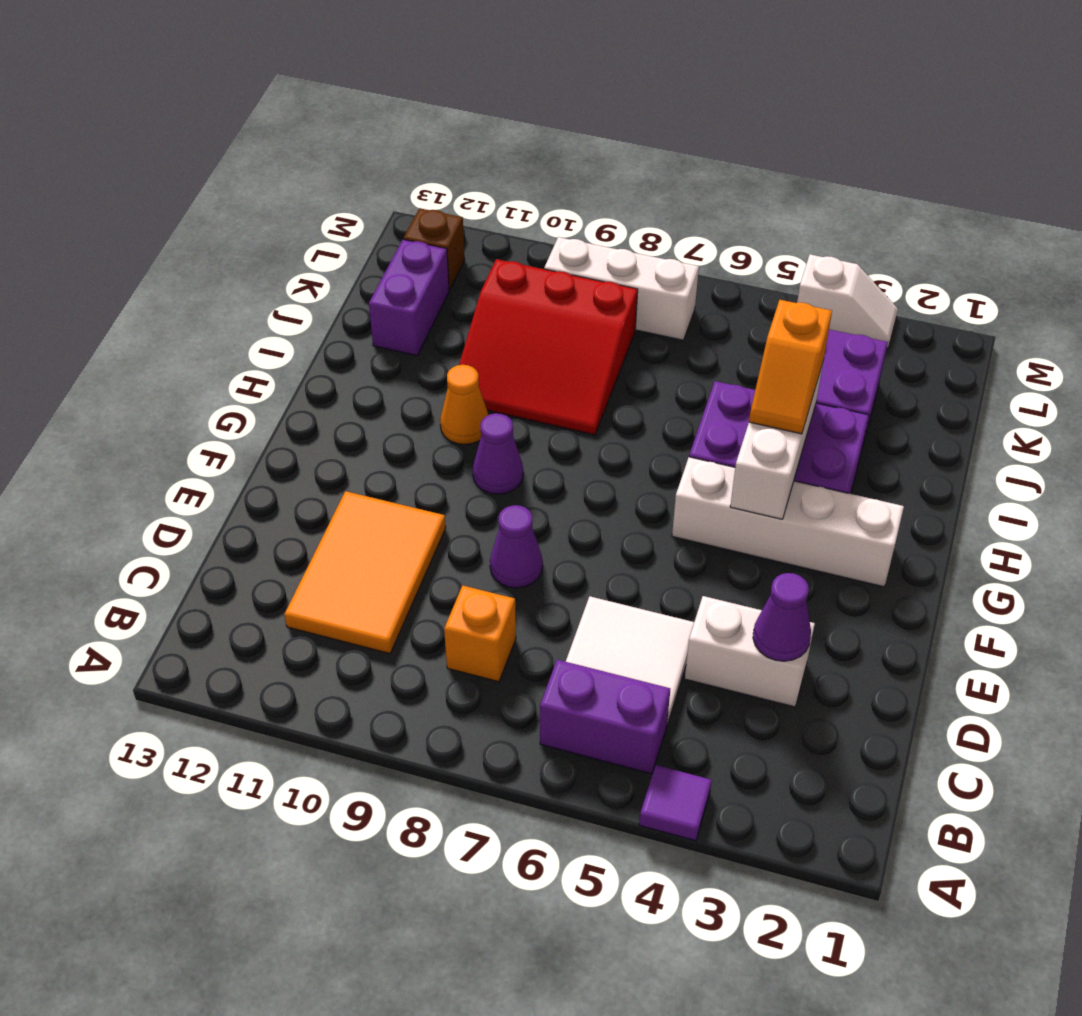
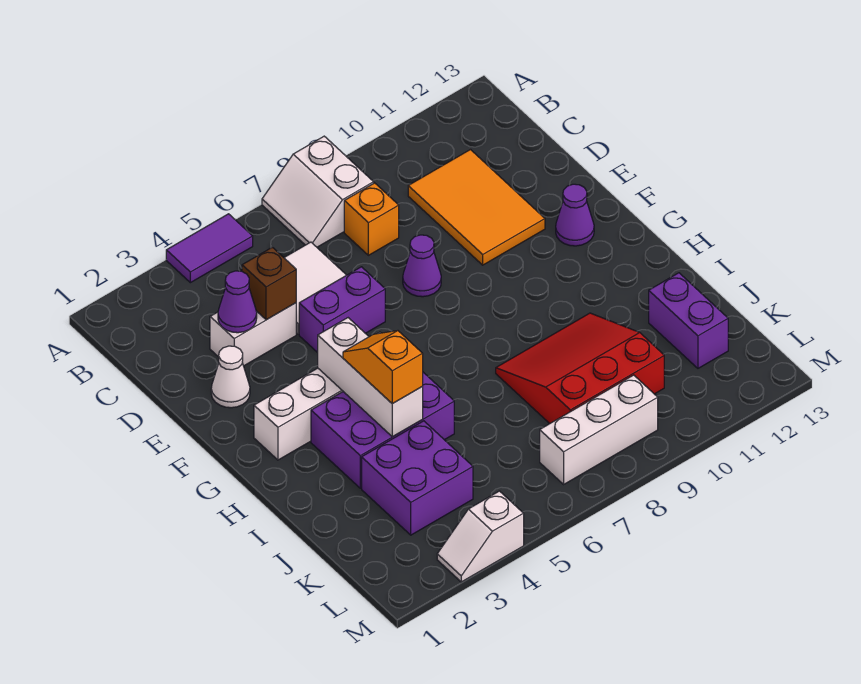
purple tile A4 level 1 -> purple tile A4:A5 level 1
none -> white slope A7:B8 level 1 top 8
purple brick B5:B6 level 1 -> purple brick E5:E6 level 1
none -> white cone E2 level 1
purple cone G9 level 1 -> purple cone F12 level 1
orange cone H10 level 1 -> none
brown brick L12 level 1 -> brown brick D4 level 2

